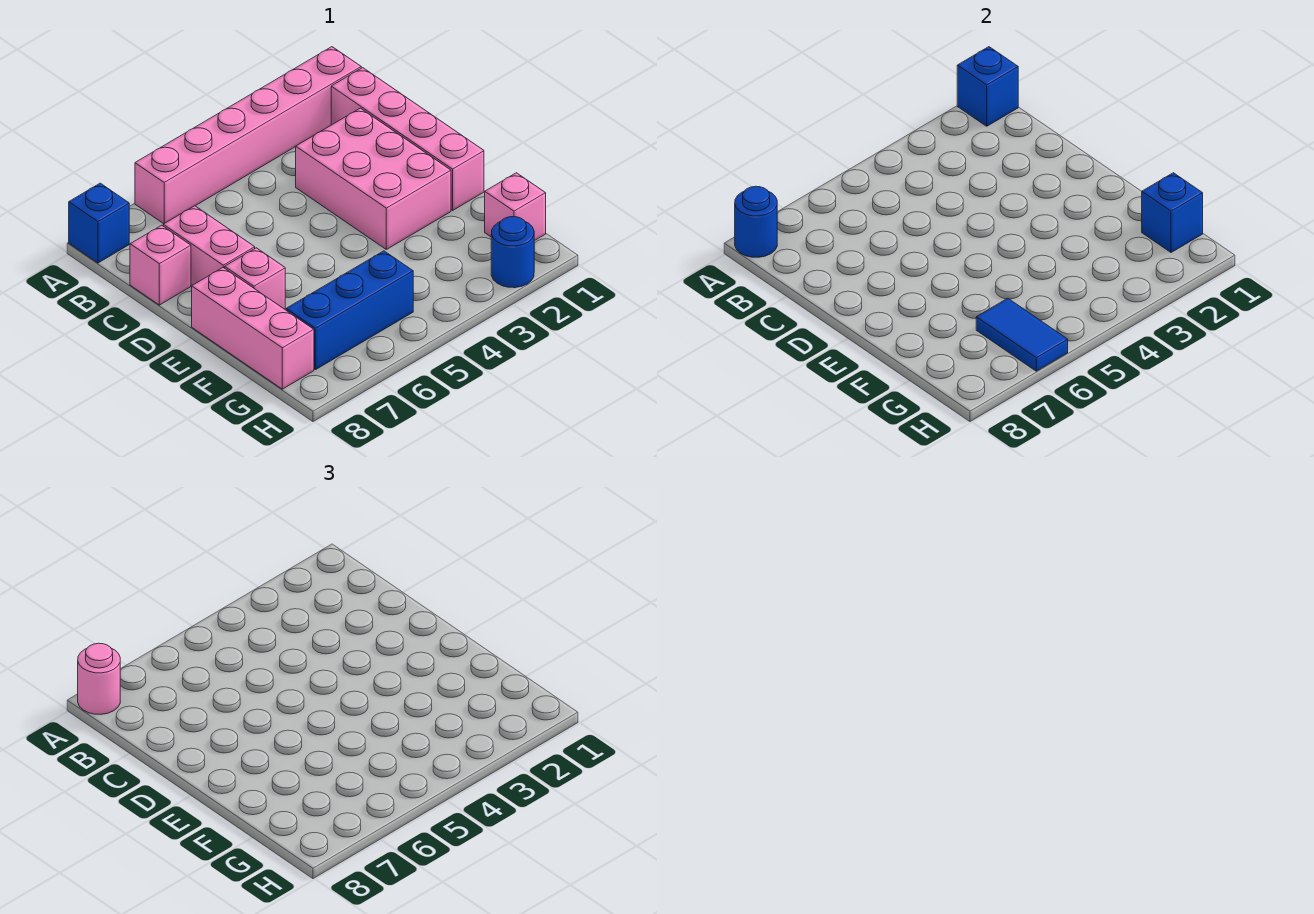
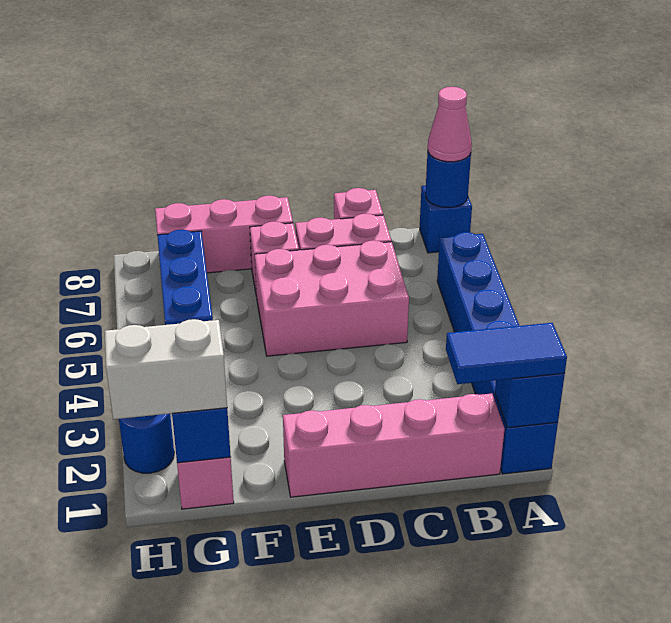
pink brick A1:A6 level 1 -> blue brick A1:A6 level 1
pink round brick A8 level 3 -> pink cone A8 level 3
pink brick C2:E3 level 1 -> pink brick C5:E6 level 1
none -> white brick G1:H1 level 3
blue tile G6:H6 level 2 -> blue tile A1:B1 level 3

